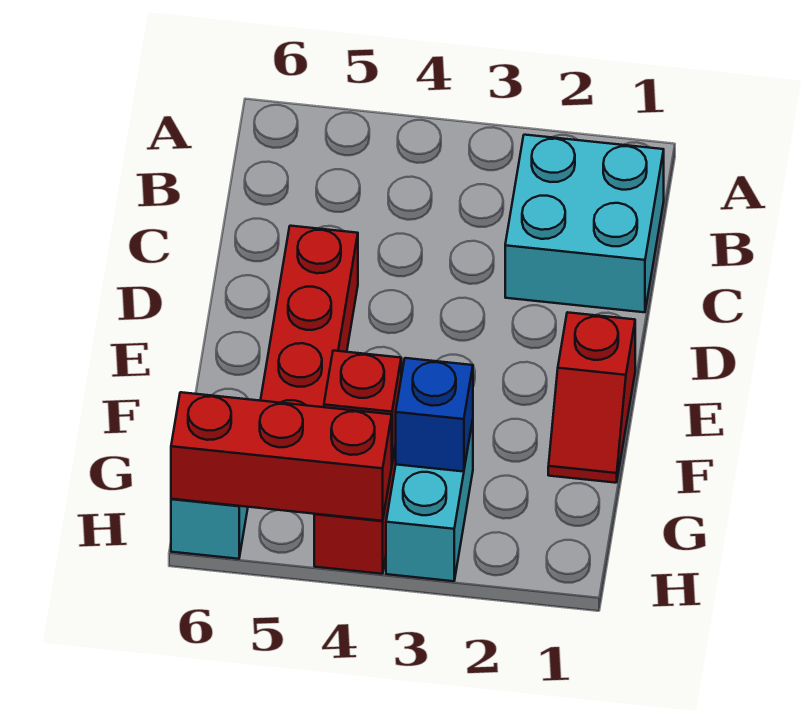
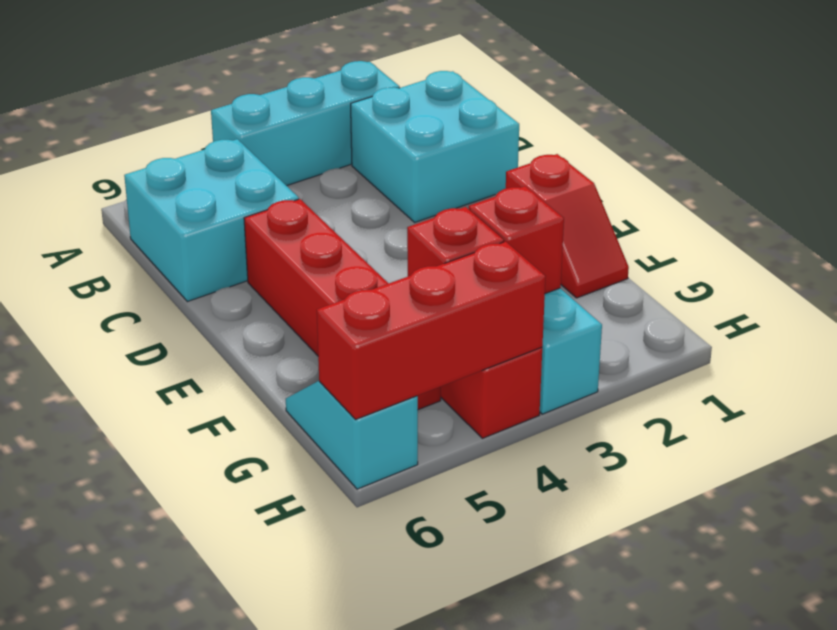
none -> cyan brick A2:A4 level 1
none -> cyan brick B5:C6 level 1
blue brick G3 level 2 -> red brick G3 level 2

